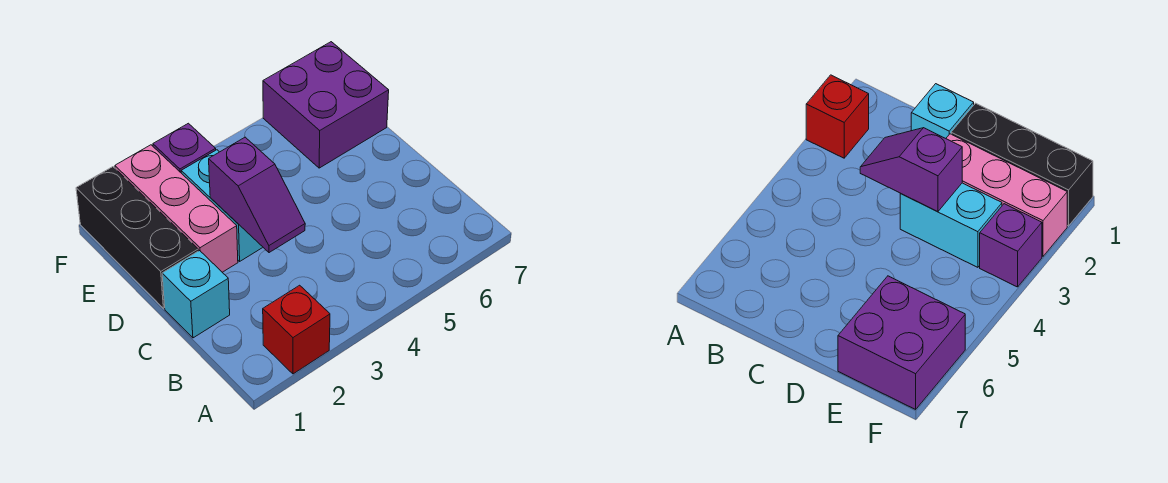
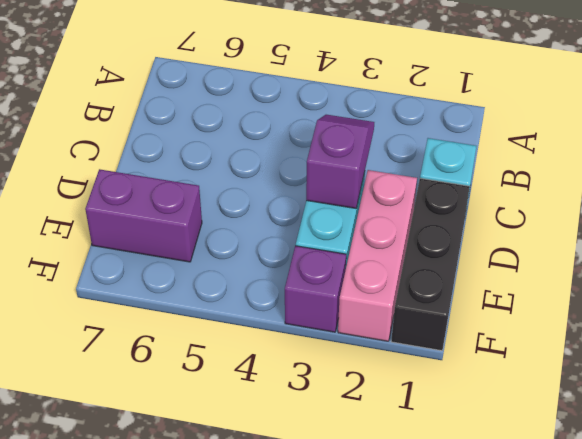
red brick A2 level 1 -> none
purple brick E6:F7 level 1 -> purple brick E6:E7 level 1

